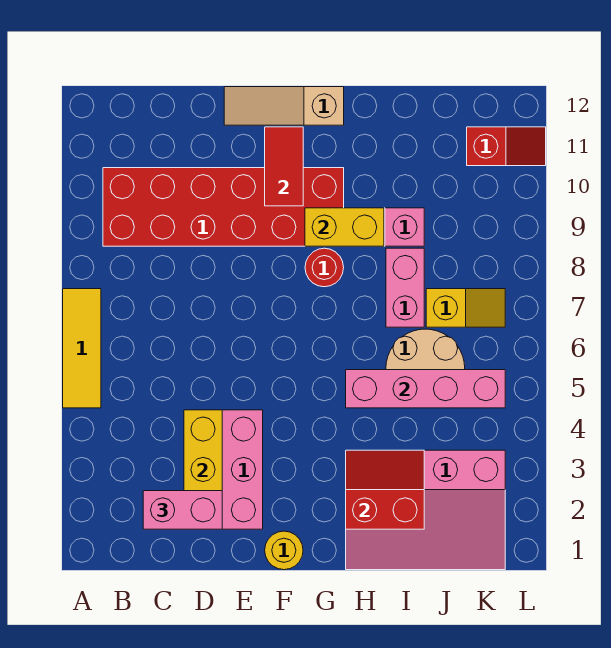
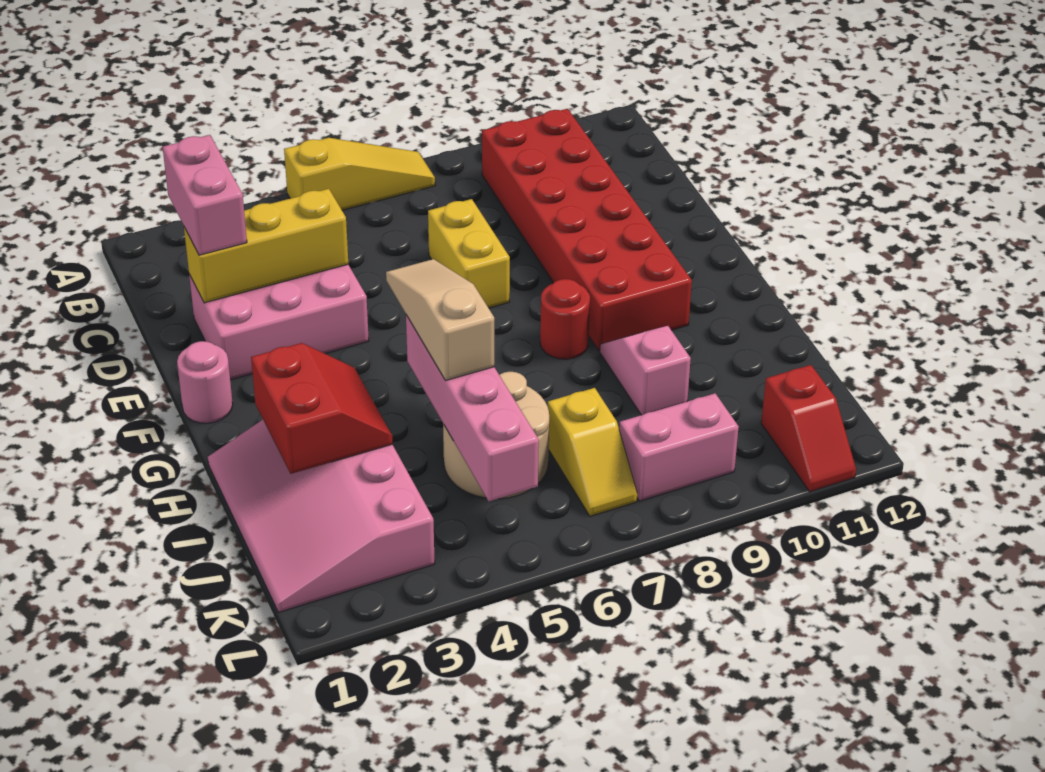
yellow tile A5:A7 level 1 -> yellow slope A5:A7 level 1 top 5
tan slope E12:G12 level 1 top G -> tan slope G5:I5 level 3 top I
yellow round brick F1 level 1 -> pink round brick F1 level 1
red tile F10:F11 level 2 -> none
yellow brick G9:H9 level 2 -> yellow brick D7:E7 level 1
pink brick I7:I8 level 1 -> pink brick K8:K9 level 1

